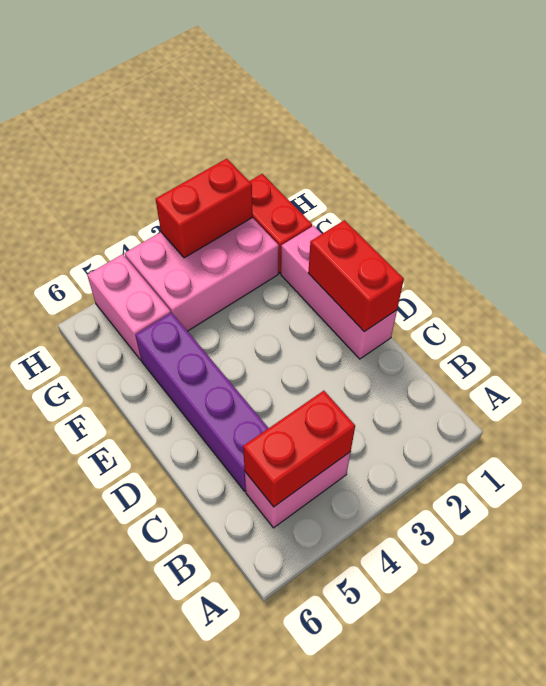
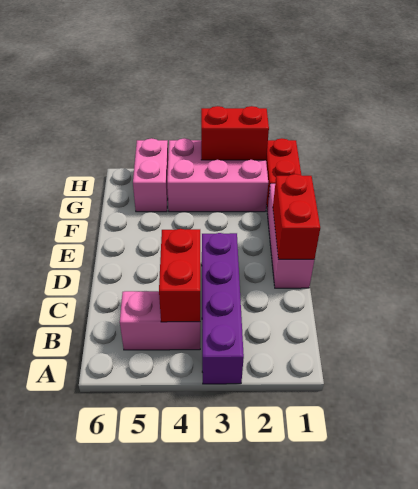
red brick B4:B5 level 2 -> red brick B4:C4 level 2
purple brick C5:F5 level 1 -> purple brick A3:D3 level 1

